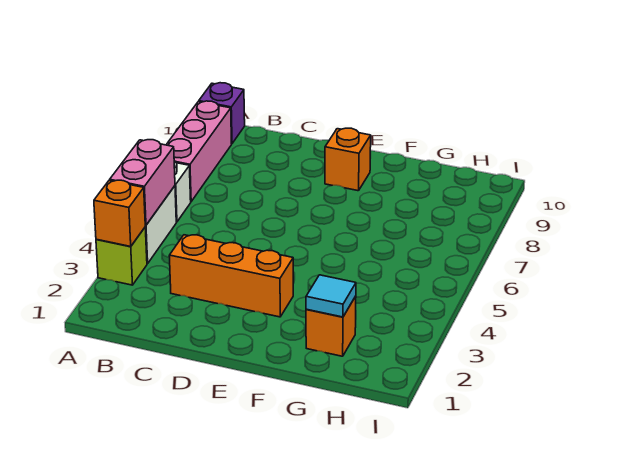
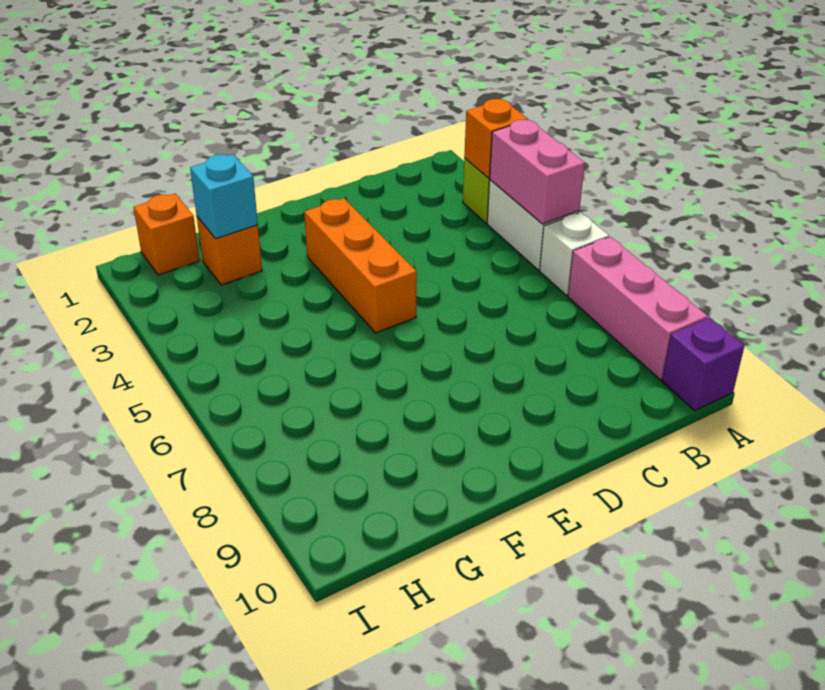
orange brick C3:E3 level 1 -> orange brick E3:E5 level 1
orange brick E9 level 1 -> orange brick H1 level 1
cyan tile G2 level 2 -> cyan brick G2 level 2

